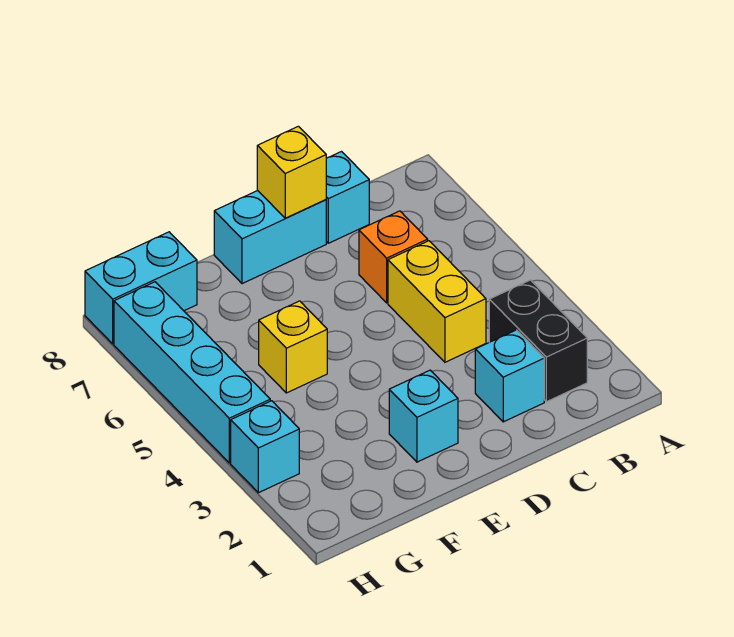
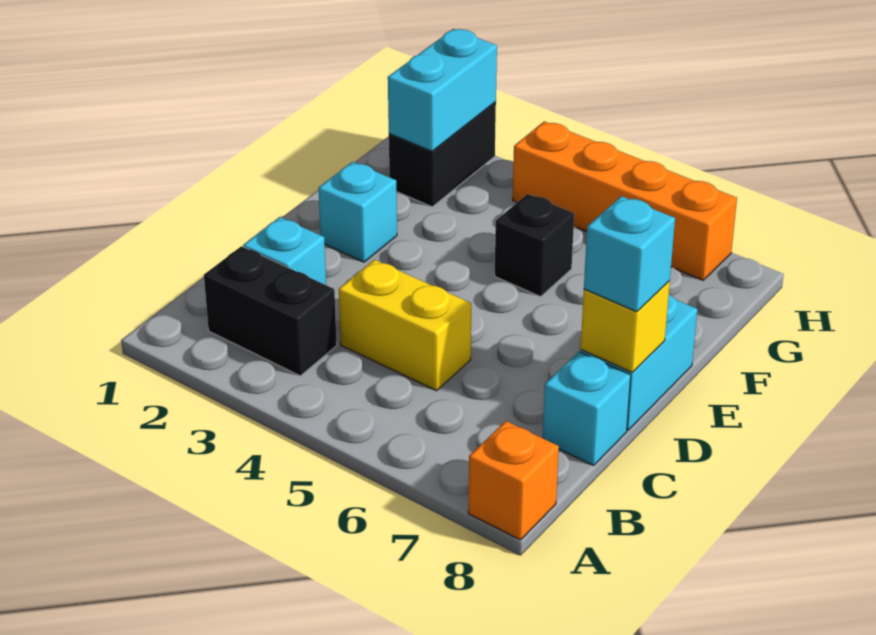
orange brick C6 level 1 -> orange brick A8 level 1
yellow brick F5 level 1 -> black brick F5 level 1
none -> black brick G2:H2 level 1
cyan brick G8:H8 level 1 -> cyan brick G2:H2 level 2
cyan brick H3 level 1 -> cyan brick D8 level 3
cyan brick H4:H7 level 1 -> orange brick H4:H7 level 1

